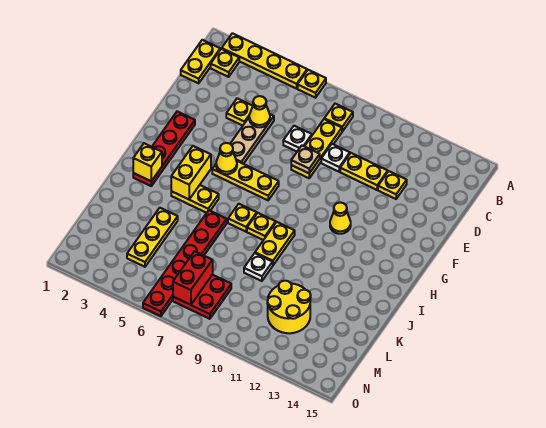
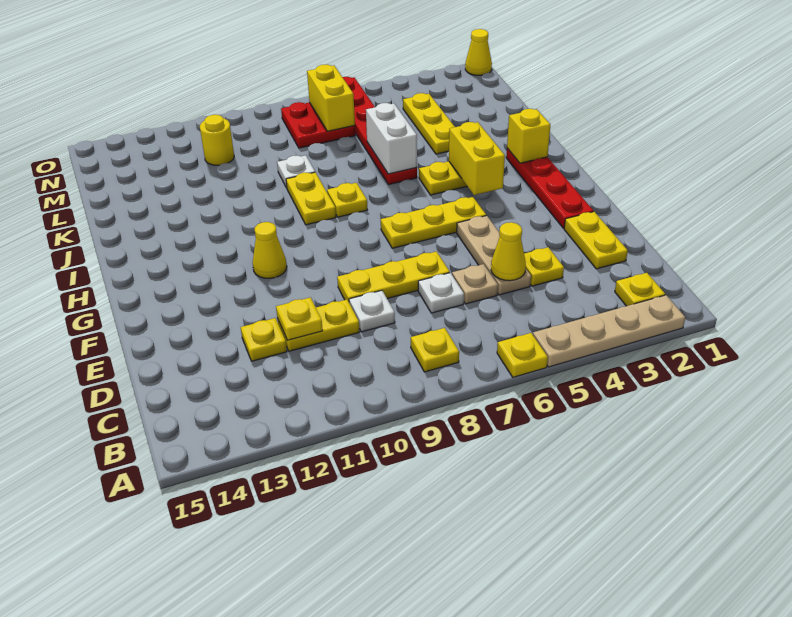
yellow plate A2:A5 level 1 -> tan plate A2:A5 level 1
yellow plate B1:C1 level 1 -> yellow plate D2:E2 level 1
yellow plate C8:E8 level 1 -> yellow plate E7:E9 level 1
tan plate E8 level 2 -> tan plate D6 level 1
yellow cone G5 level 2 -> yellow cone O1 level 1
yellow plate I7 level 1 -> yellow plate D11 level 2
none -> white brick J6:K6 level 2
yellow round brick L11:M12 level 1 -> yellow round brick M11 level 1
red brick M7:N7 level 2 -> yellow brick M7:N7 level 2

